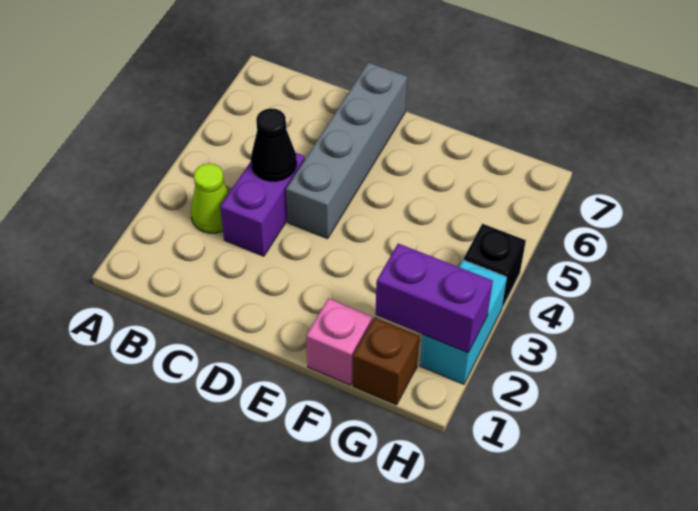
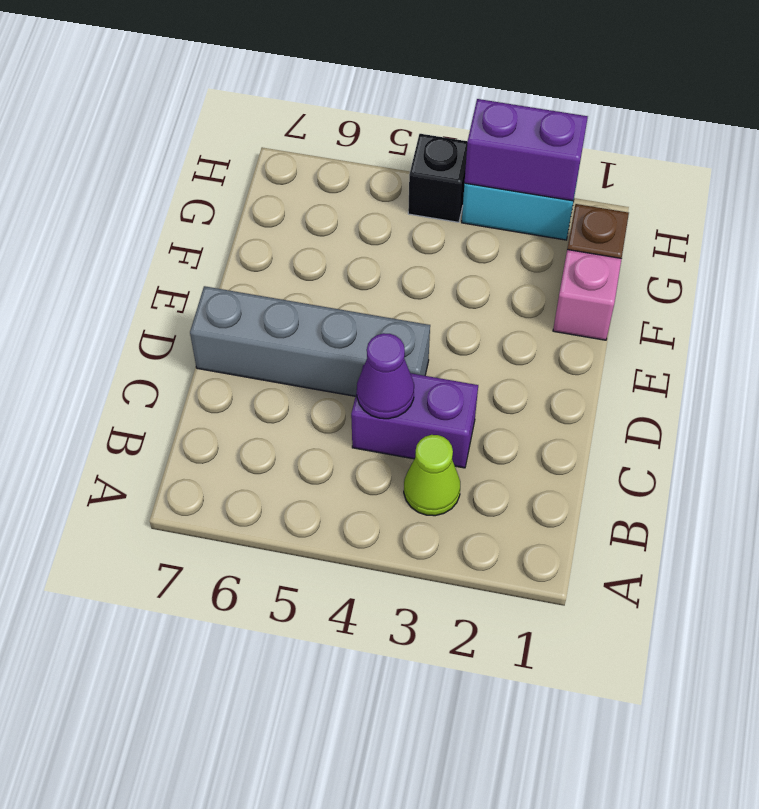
black cone C4 level 2 -> purple cone C4 level 2
purple brick G2:H2 level 2 -> purple brick H2:H3 level 2

